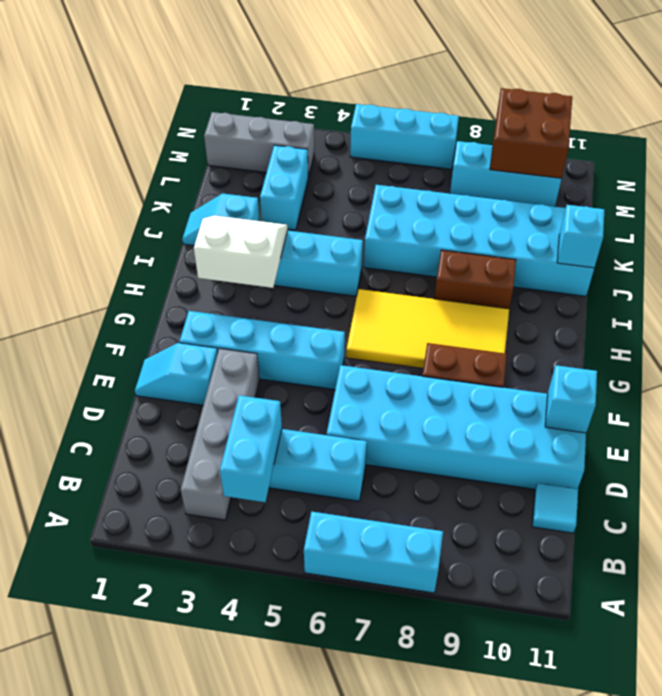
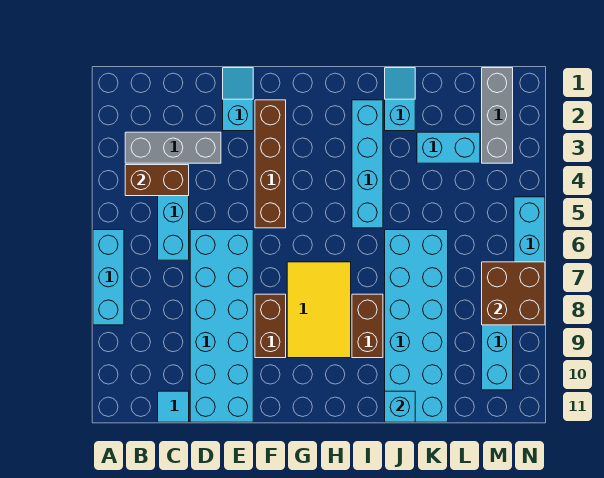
grey brick B3:E3 level 1 -> grey brick B3:D3 level 1
cyan brick B4:C4 level 2 -> brown brick B4:C4 level 2
cyan brick E11 level 2 -> none
cyan brick F2:F5 level 1 -> brown brick F2:F5 level 1
yellow tile G6:H9 level 1 -> yellow tile G7:H9 level 1
white slope H2:I3 level 2 top H -> none
brown brick M9:N10 level 2 -> brown brick M7:N8 level 2

